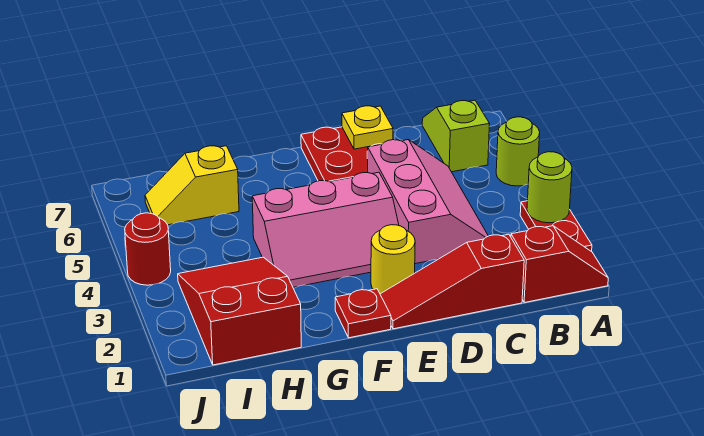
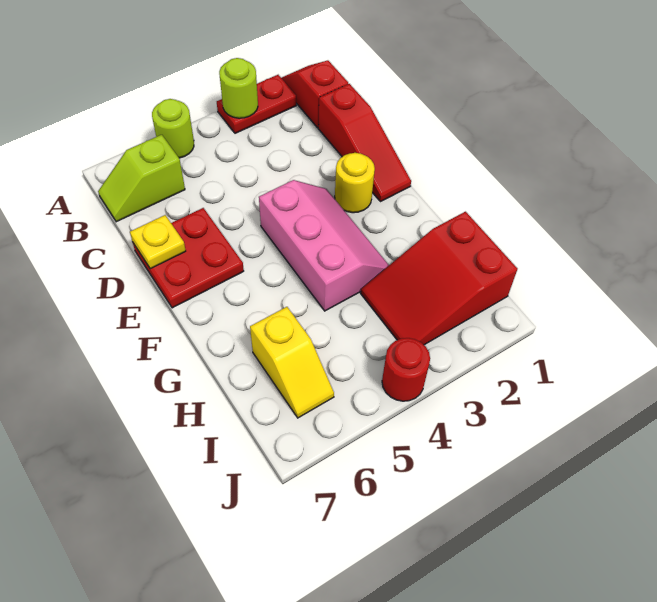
pink slope C3:D5 level 1 top D -> none
red plate F1 level 1 -> none

